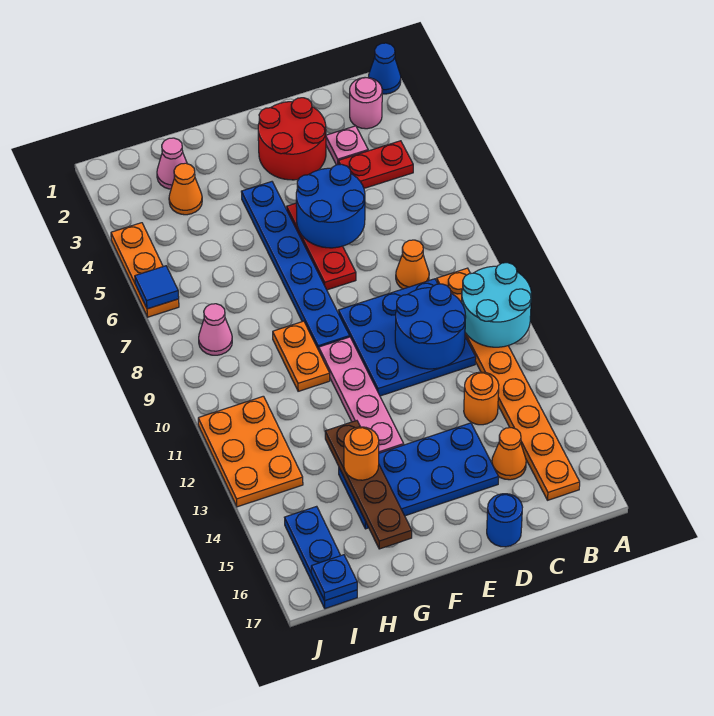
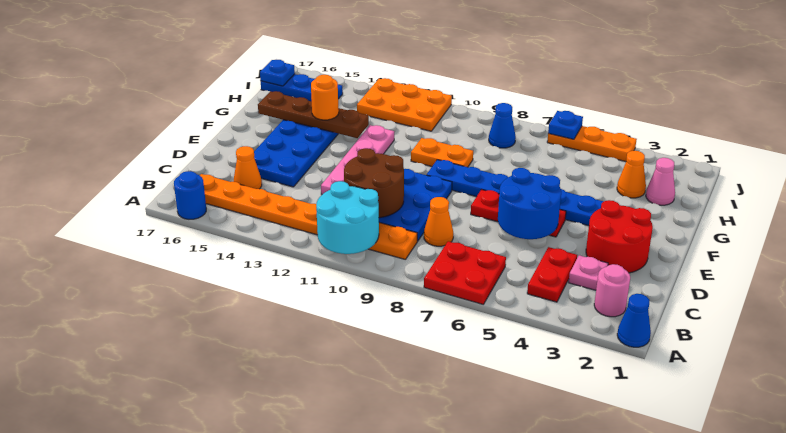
none -> red plate A6:B7 level 1
blue round brick C10:D11 level 2 -> brown round brick C10:D11 level 2
orange round brick C13 level 1 -> none
blue round brick D17 level 1 -> blue round brick A16 level 1
pink plate F10:F13 level 1 -> pink plate D12:G12 level 1
pink cone I8 level 1 -> blue cone I8 level 1
blue tile J6 level 2 -> blue plate J6 level 2

